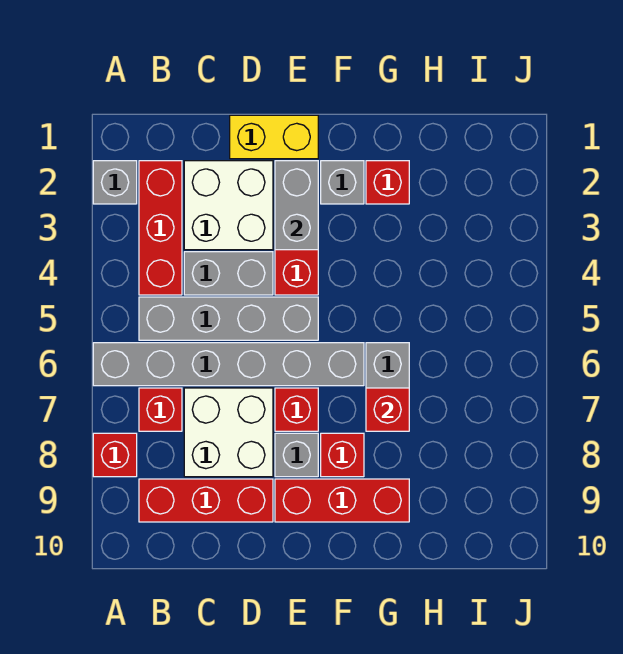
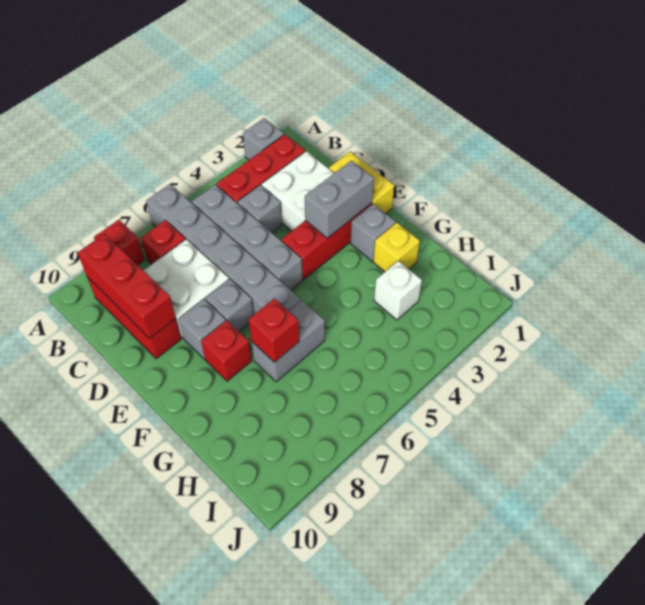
grey brick C4:D4 level 1 -> grey brick C4 level 1
red brick E7 level 1 -> grey brick E7 level 1
red brick E9:G9 level 1 -> red brick B9:D9 level 2
red brick G2 level 1 -> yellow brick G2 level 1
none -> white brick H3 level 1

